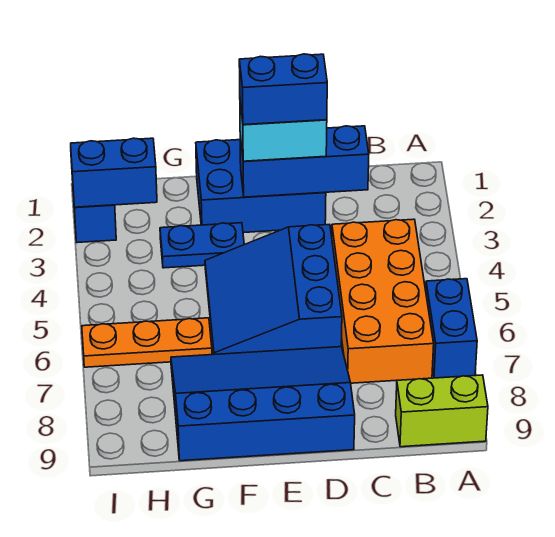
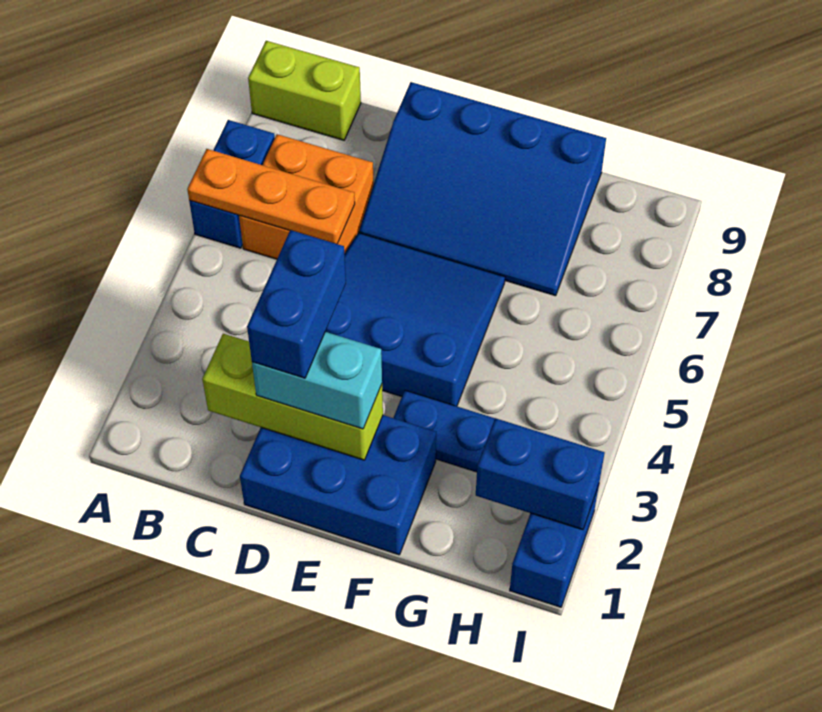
orange brick B4:C7 level 1 -> orange brick B6:C7 level 1
blue brick C2:E2 level 2 -> lime brick C2:E2 level 2
blue brick D2:E2 level 4 -> blue brick D2:D3 level 4
blue slope D4:F6 level 1 top D -> blue slope D4:F6 level 1 top 4
orange plate G6:I6 level 1 -> orange plate A6:C6 level 2

